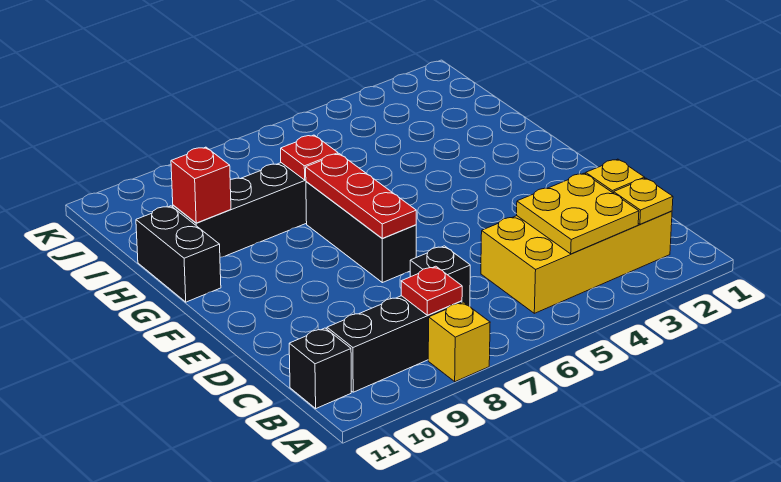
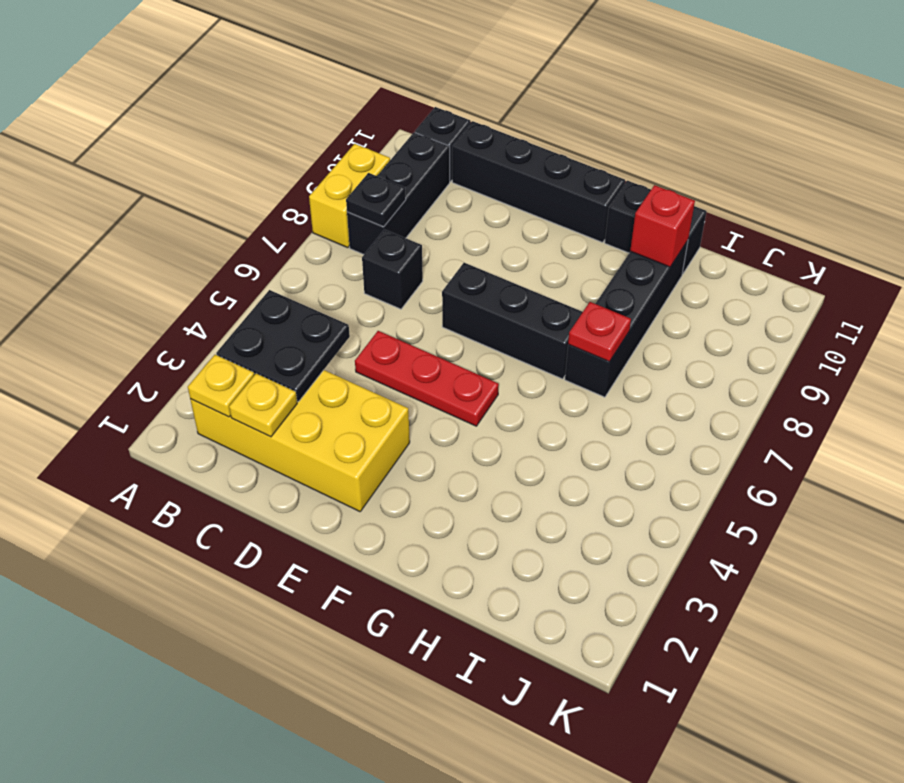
yellow brick A8 level 1 -> yellow brick A8:A9 level 1
yellow brick B2:C5 level 1 -> yellow brick B2:E3 level 1
yellow plate B3:C4 level 2 -> black plate B3:C4 level 2
red plate B8 level 2 -> black plate B8 level 2
none -> black brick C11:F11 level 1
red plate E7:G7 level 2 -> red plate D5:F5 level 1

